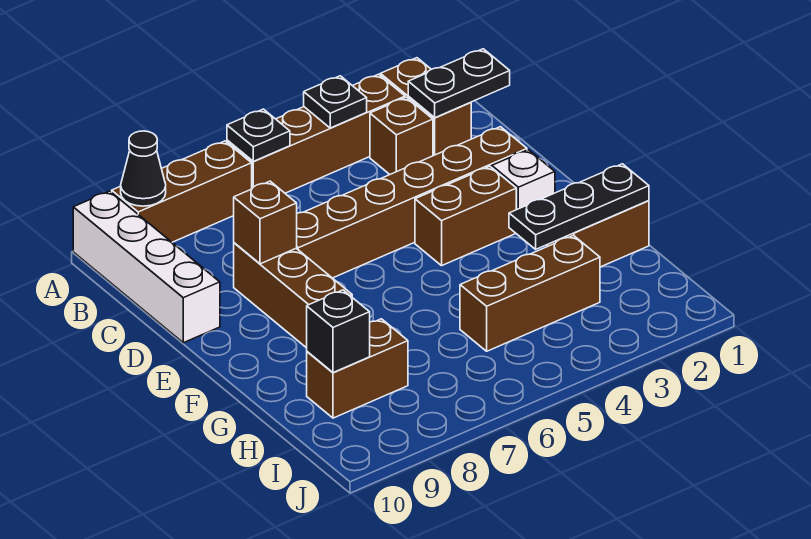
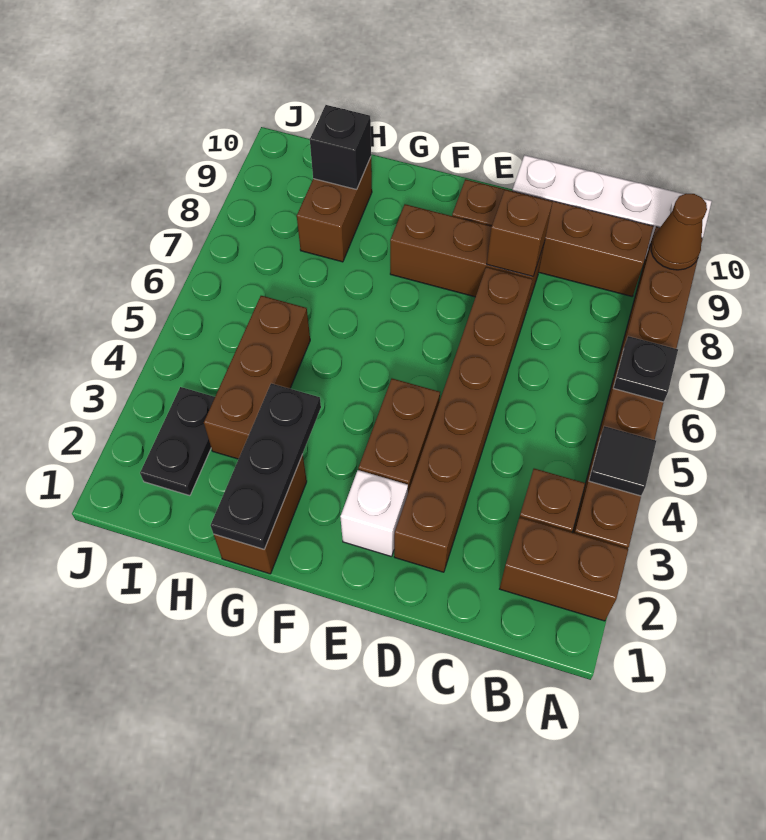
black plate A4 level 2 -> black tile A4 level 2
black cone A9 level 2 -> brown cone A9 level 2
black plate B1:B2 level 2 -> black plate I2:I3 level 1
none -> brown brick B9:E9 level 1

